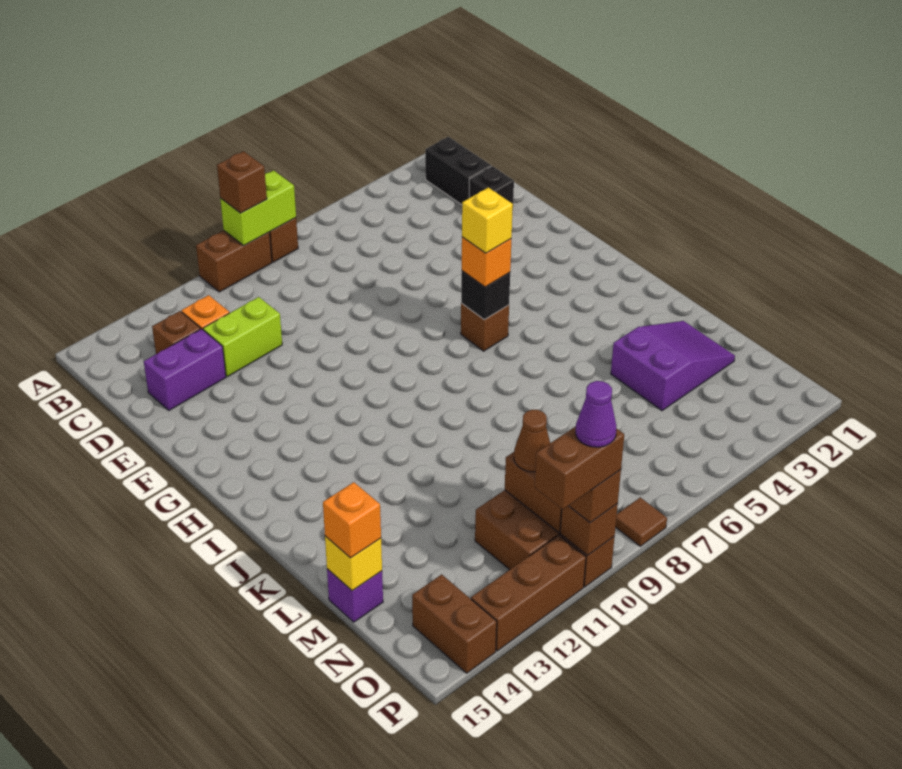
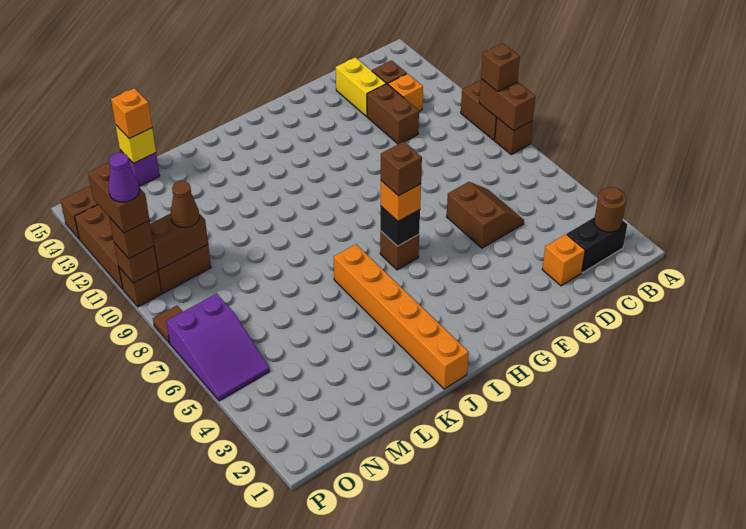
lime brick A8:A9 level 2 -> brown brick A8:A9 level 2
none -> brown round brick B2 level 2
black brick D2 level 1 -> orange brick D2 level 1
none -> brown slope D5:E6 level 1 top E
lime brick D11:D12 level 1 -> brown brick D11:D12 level 1
purple brick D13:D14 level 1 -> yellow brick D13:D14 level 1
yellow brick H6 level 4 -> brown brick H6 level 4
none -> orange brick J1:J6 level 1
purple slope L2:M4 level 1 top 4 -> purple slope O5:P7 level 1 top 7

